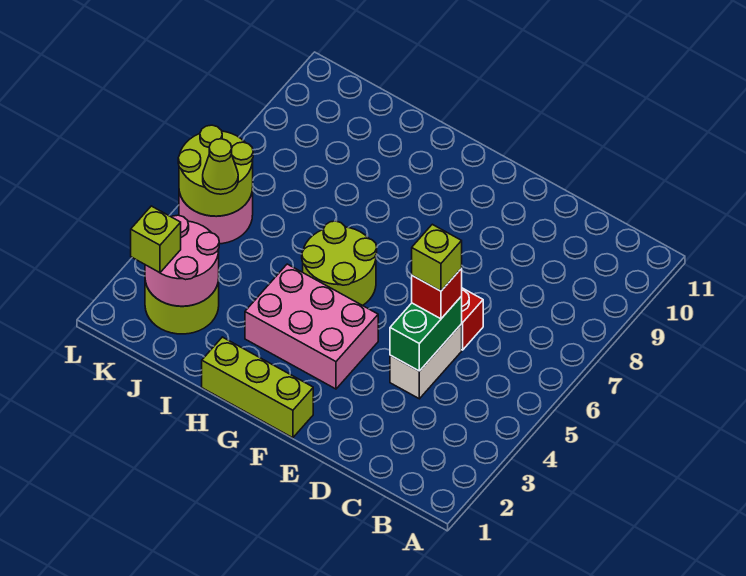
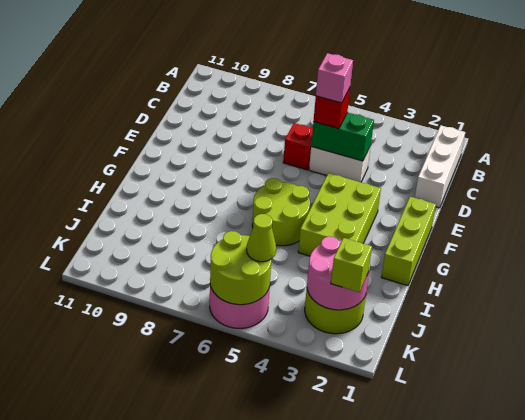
none -> white brick B1:D1 level 1
lime brick D5 level 4 -> pink brick D5 level 4
pink brick F3:H4 level 1 -> lime brick F3:H4 level 1

